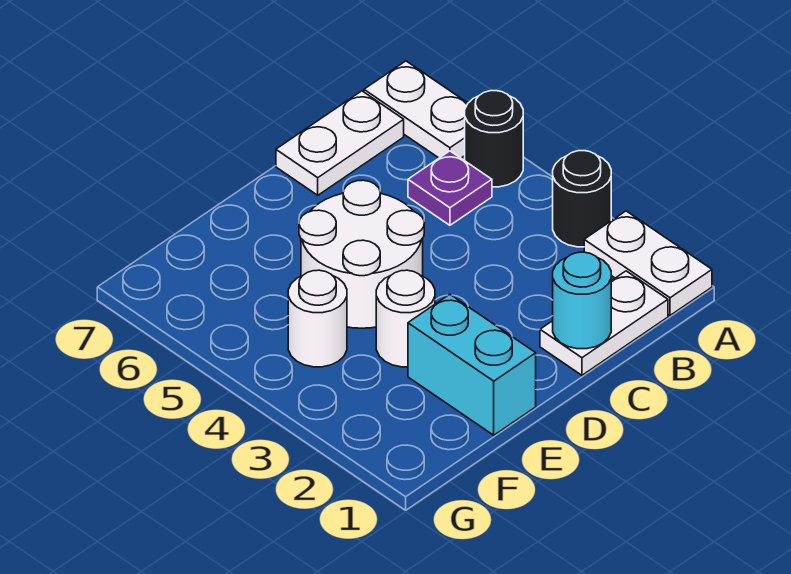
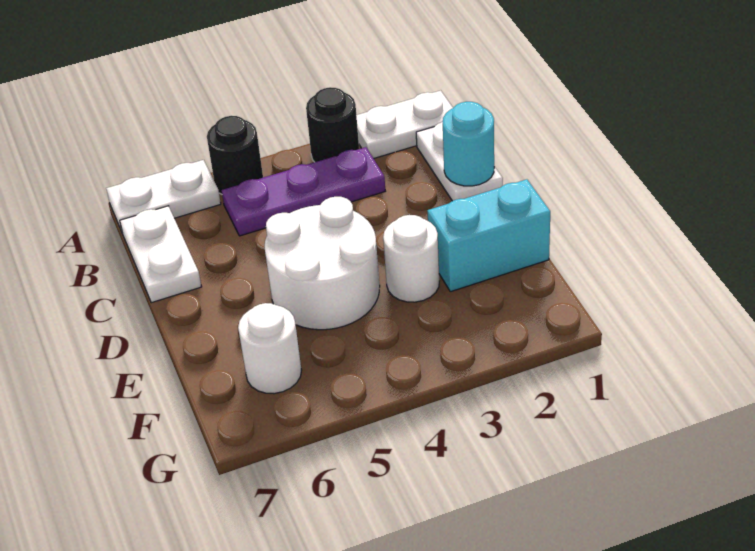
purple plate B5 level 1 -> purple plate B3:B5 level 1
white round brick F4 level 1 -> white round brick F6 level 1

